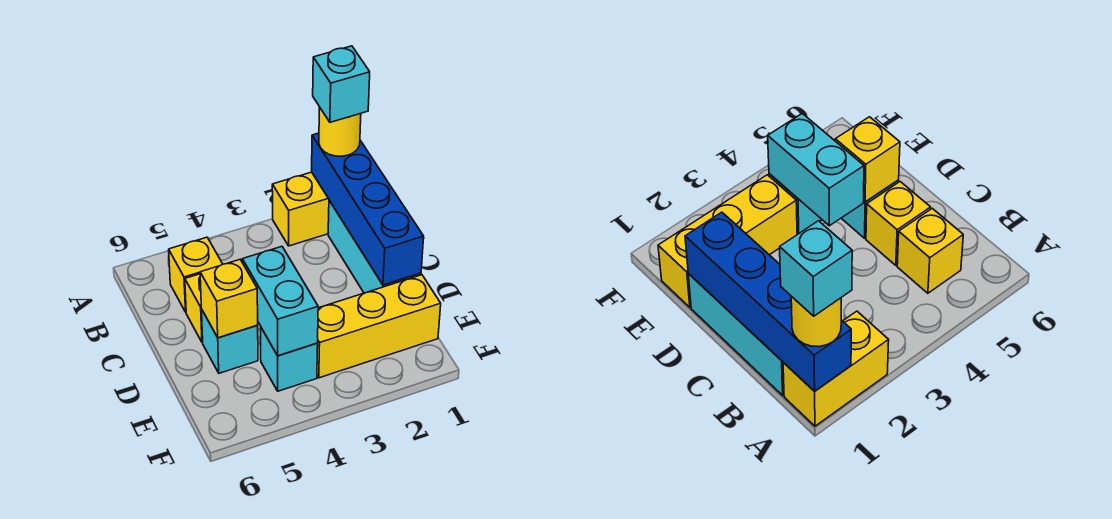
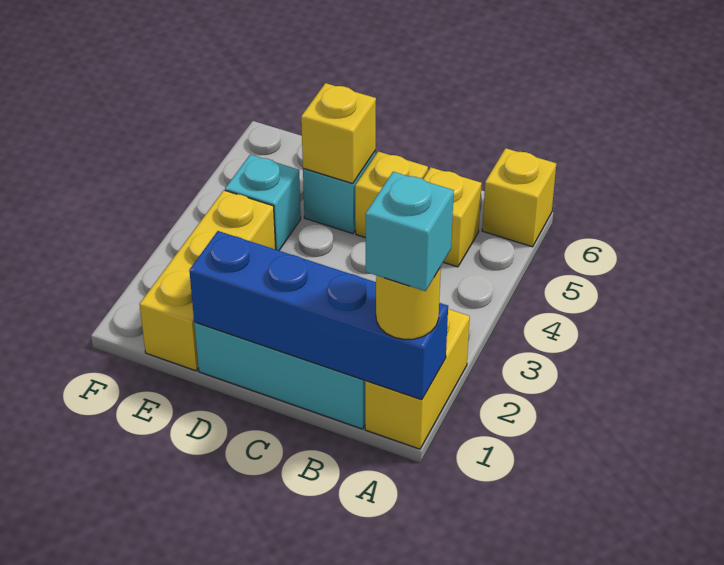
none -> yellow brick A6 level 1
cyan brick D4:E4 level 2 -> none

